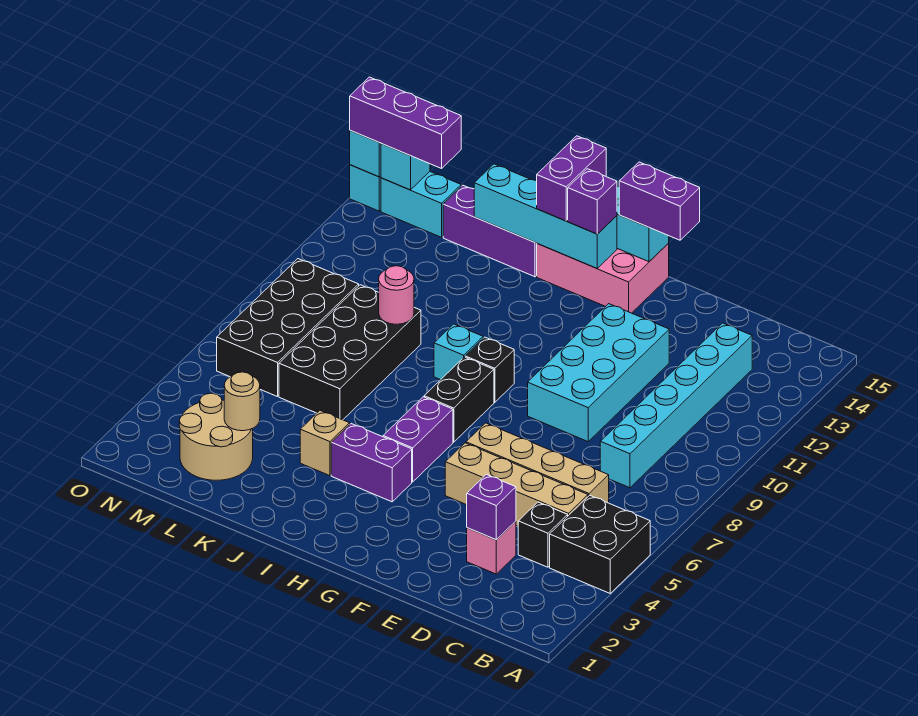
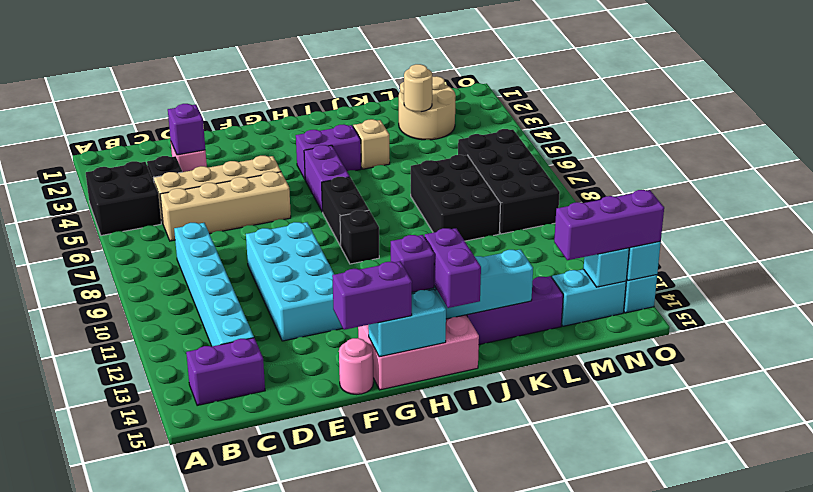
none -> purple brick B14:C14 level 1
cyan brick I9 level 1 -> none
black brick K6:L9 level 1 -> black brick K7:L9 level 1
pink round brick K9 level 2 -> pink round brick F15 level 1

